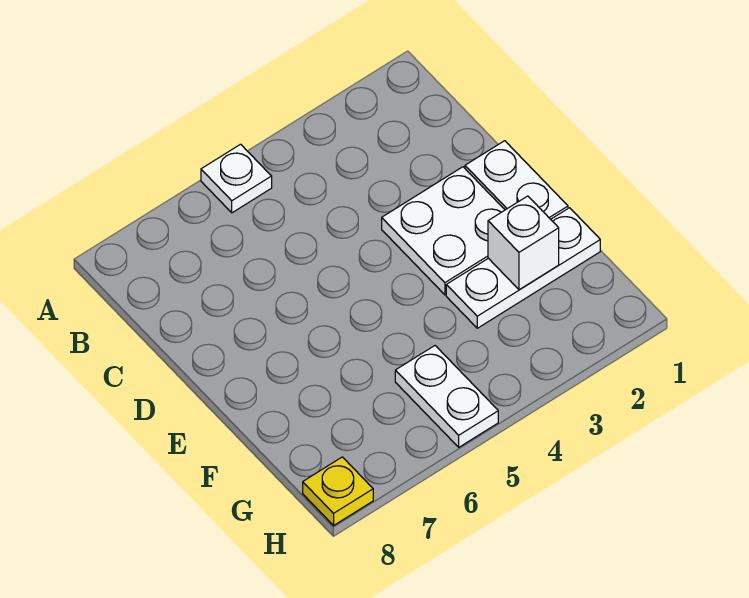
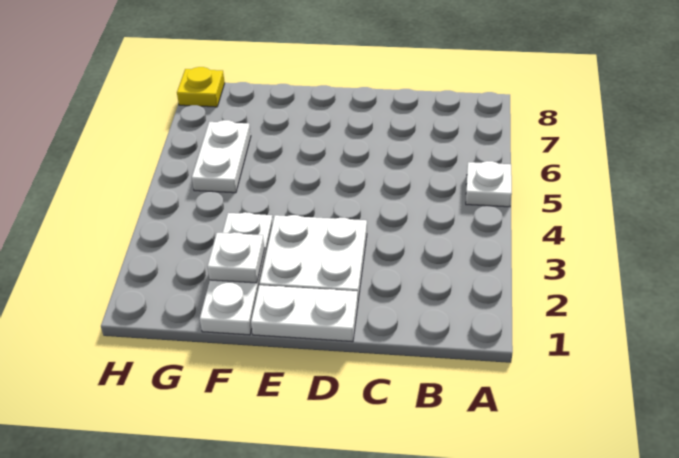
white brick F2 level 2 -> white plate F2 level 2
white plate G5:H5 level 1 -> white plate G5:G6 level 1

